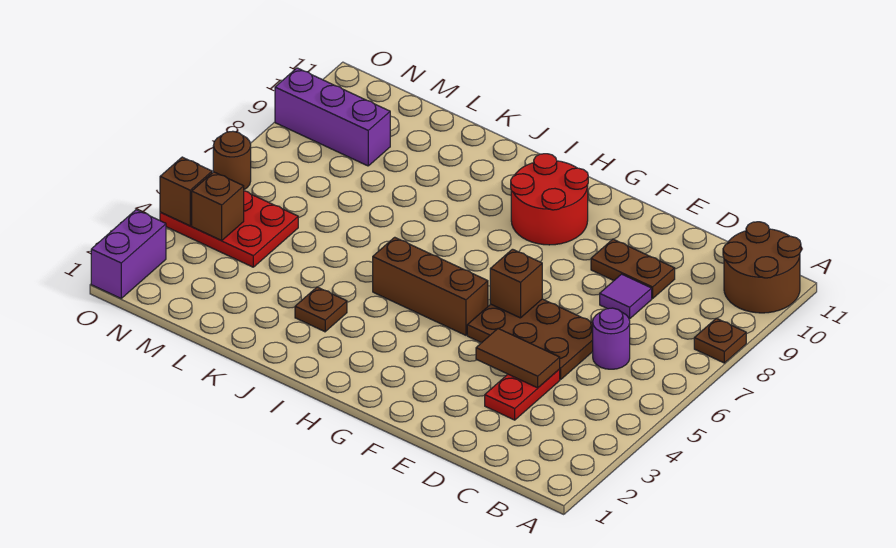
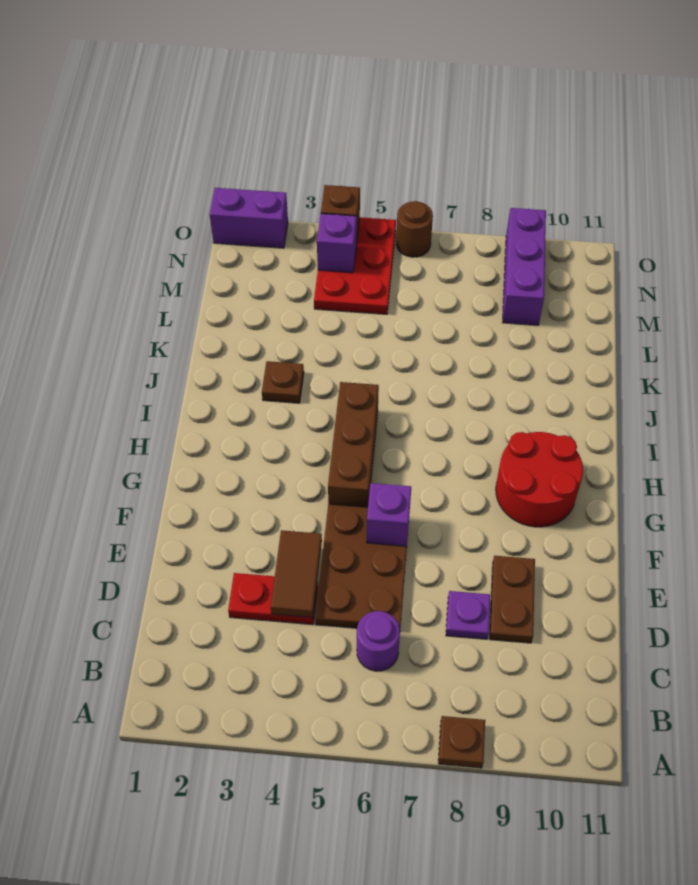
brown round brick A10:B11 level 1 -> none
purple tile D8 level 1 -> purple plate D8 level 1
brown brick F6 level 2 -> purple brick F6 level 2
brown brick N4 level 2 -> purple brick N4 level 2

